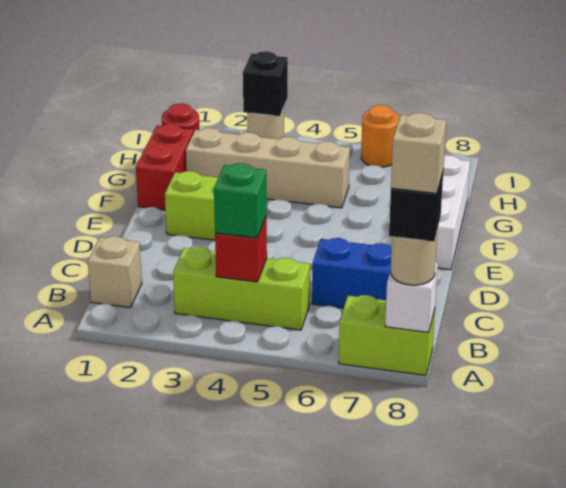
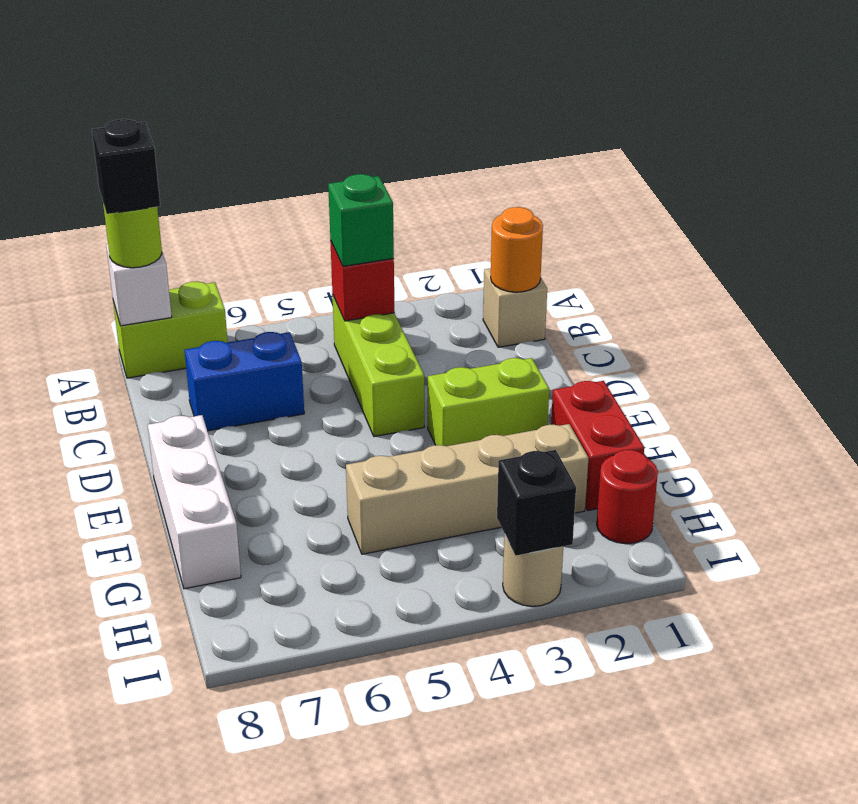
tan round brick A8 level 3 -> lime round brick A8 level 3
tan brick A8 level 5 -> none
lime brick B3:B5 level 1 -> lime brick B4:D4 level 1
orange round brick I6 level 1 -> orange round brick B1 level 2

